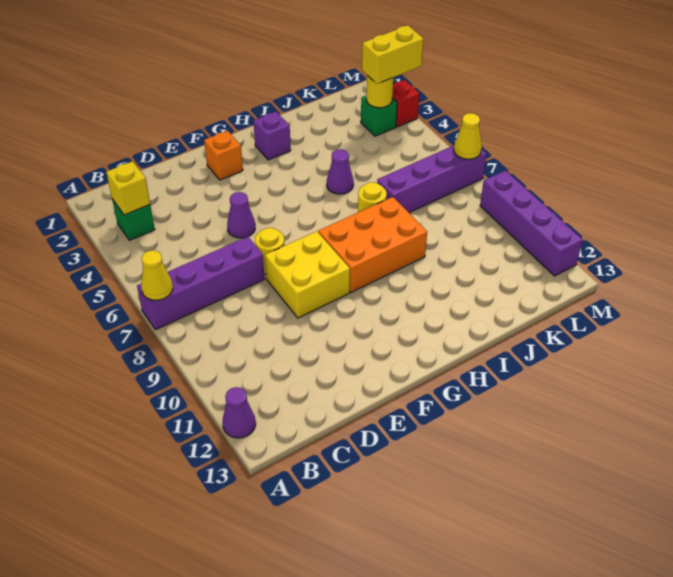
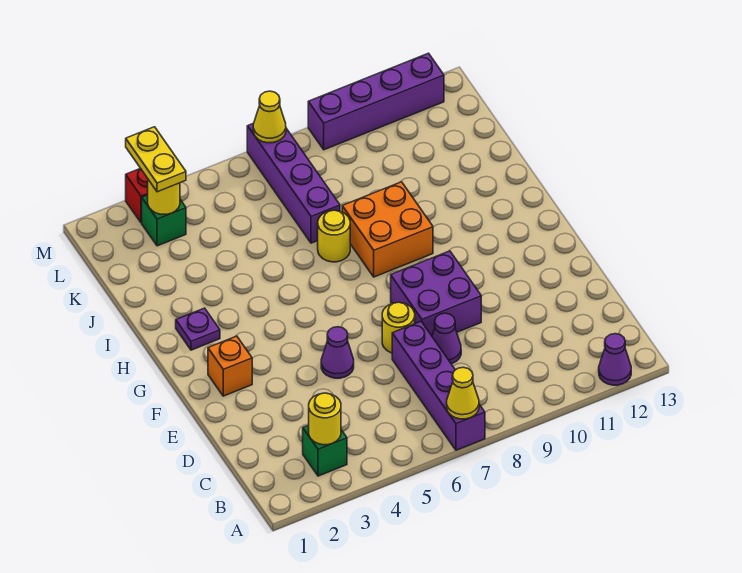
yellow brick B3 level 2 -> yellow round brick B3 level 2
yellow brick E8:F9 level 1 -> purple brick E8:F9 level 1
orange brick G8:I9 level 1 -> orange brick H8:I9 level 1
purple brick H2 level 1 -> purple plate H2 level 1
purple cone I5 level 1 -> purple cone D8 level 1
yellow brick L3:M3 level 3 -> yellow plate L3:M3 level 3

